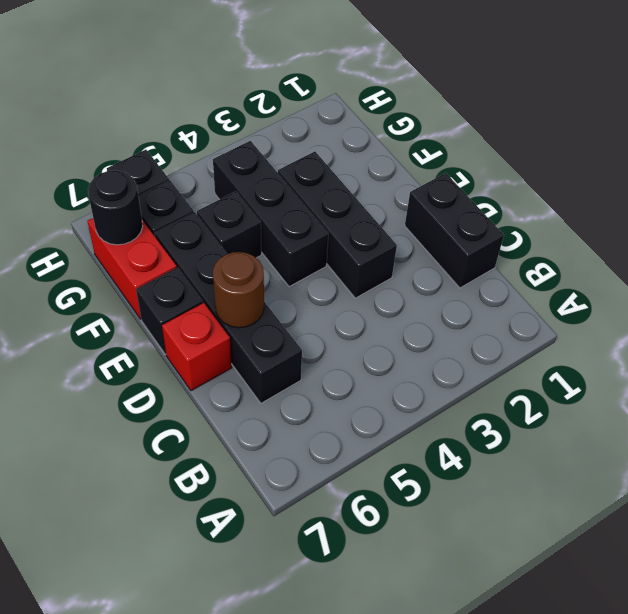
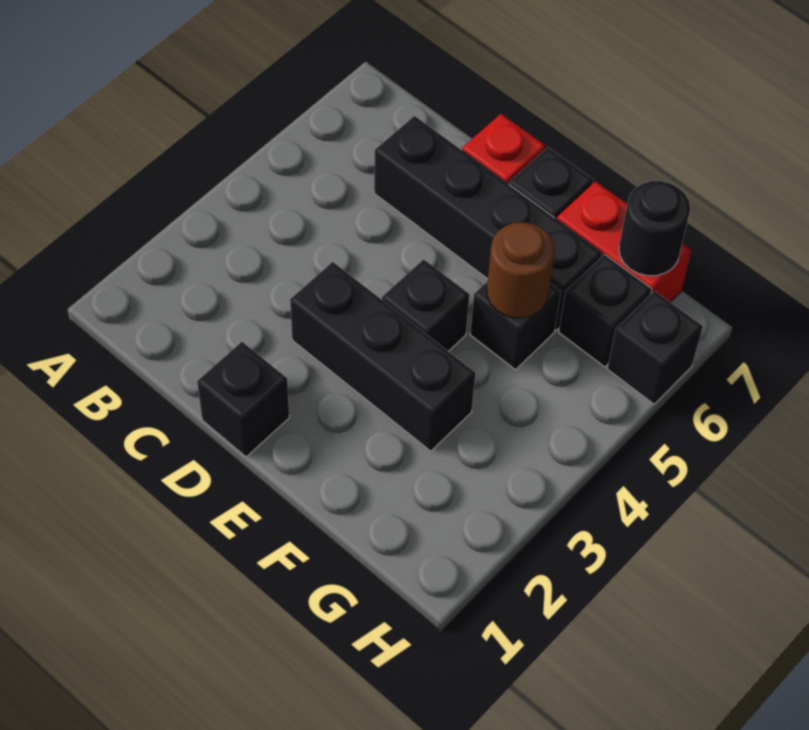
black brick C1:D1 level 1 -> black brick D1 level 1
brown round brick D6 level 2 -> brown round brick F5 level 2
black brick E4:G4 level 1 -> black brick E4 level 1

